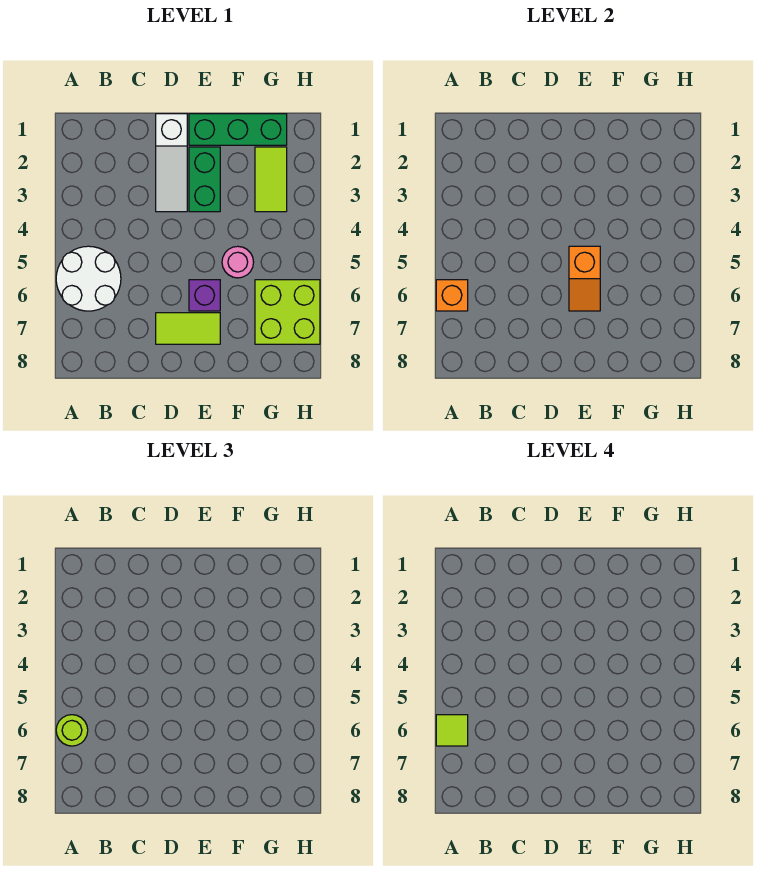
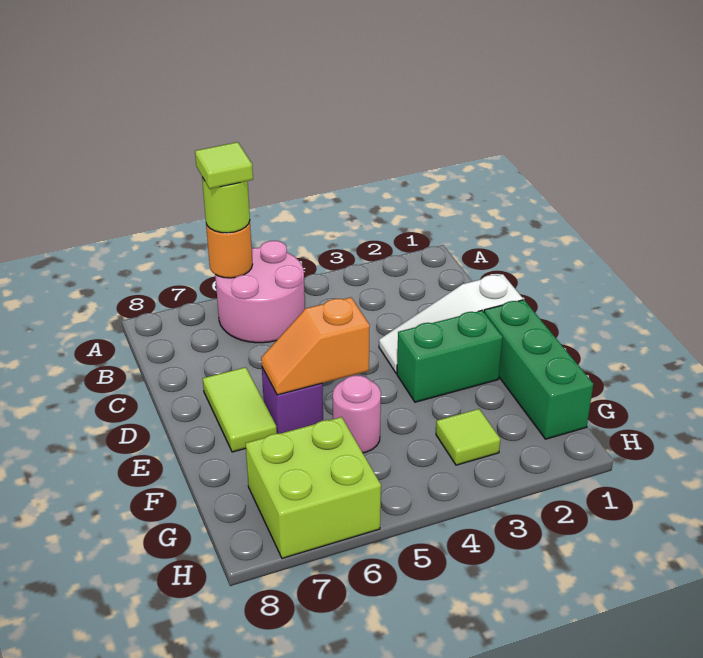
white round brick A5:B6 level 1 -> pink round brick A5:B6 level 1
orange brick A6 level 2 -> orange round brick A6 level 2
lime tile G2:G3 level 1 -> lime tile G3 level 1

